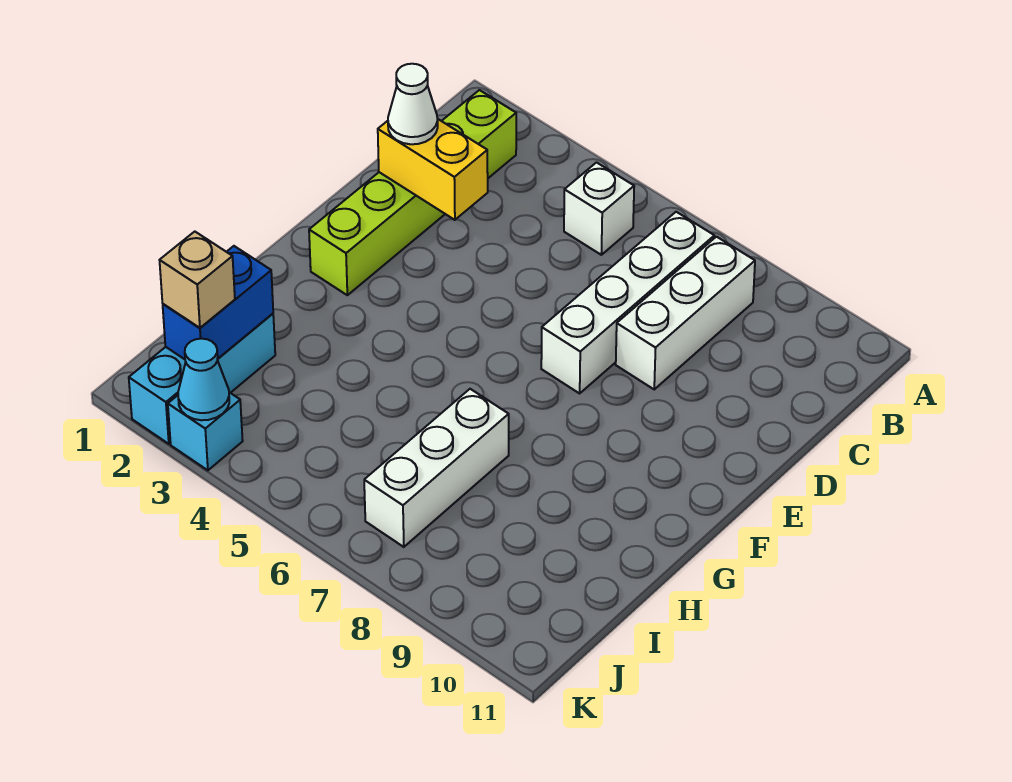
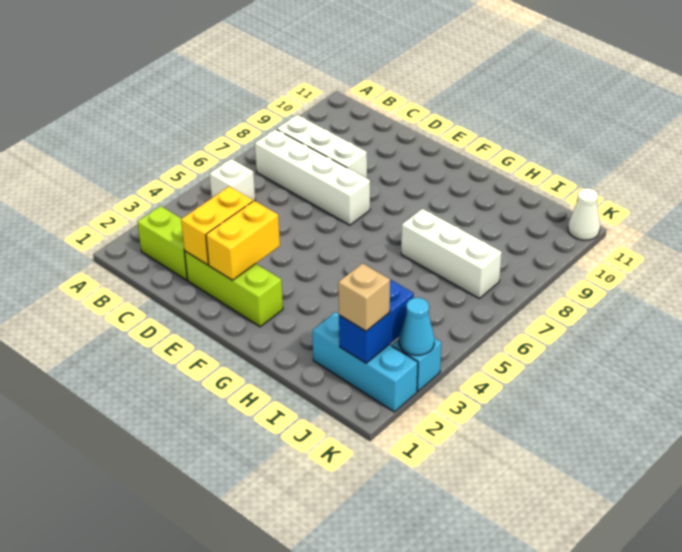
white cone D2 level 3 -> white cone K11 level 1
none -> yellow brick E2:E3 level 2
blue brick I2:J2 level 2 -> blue brick J2:J3 level 2

